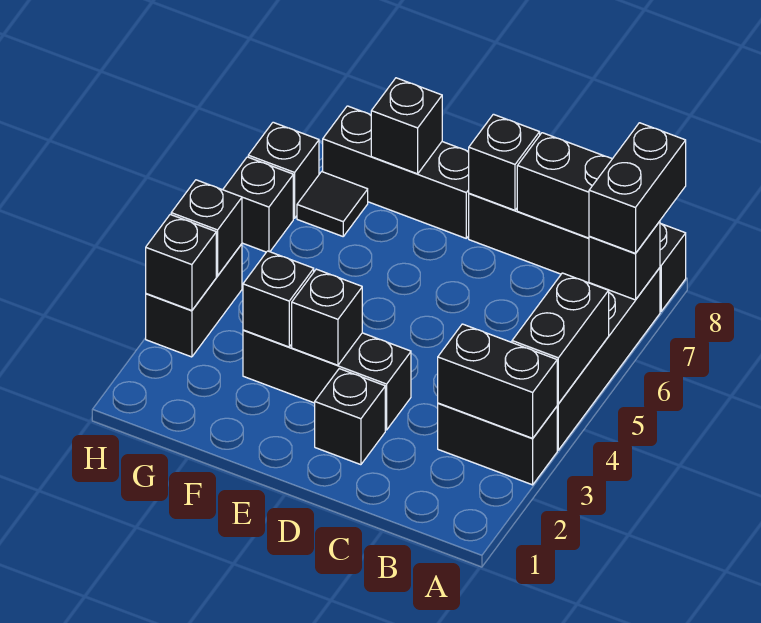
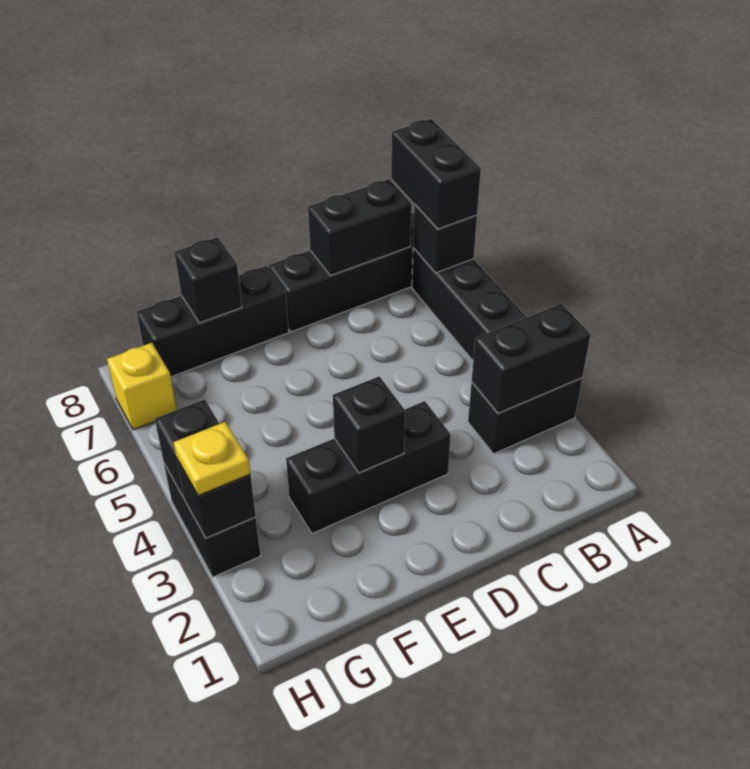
black brick A4:A5 level 2 -> none
black brick D2 level 1 -> none
black brick D8 level 2 -> none
black brick F3 level 2 -> none
black tile G7 level 1 -> none
none -> yellow plate H3 level 3
black brick H6 level 1 -> none
black brick H7 level 1 -> yellow brick H7 level 1

